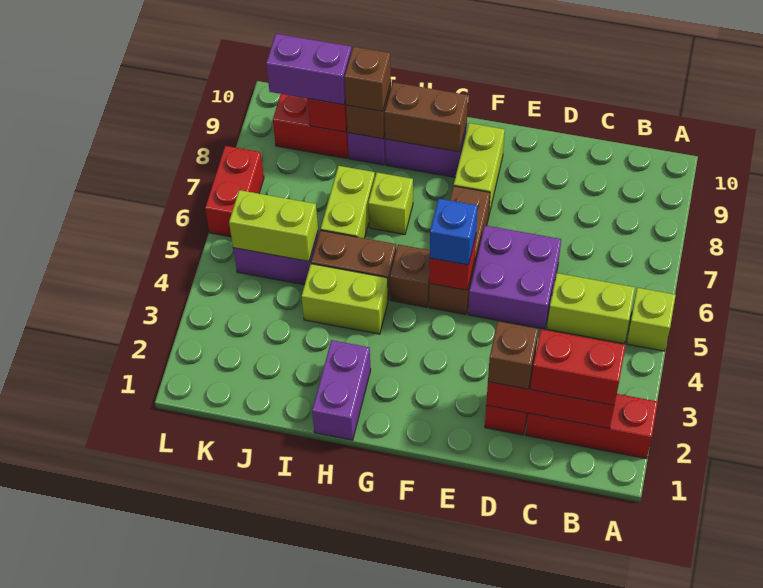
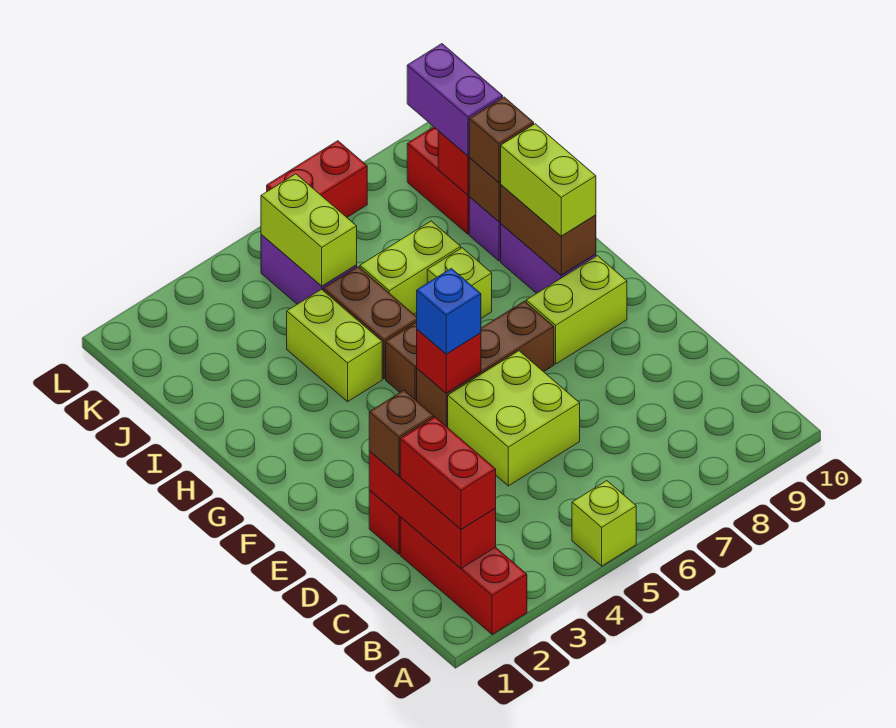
lime brick B5:C5 level 1 -> lime brick G9:H9 level 3
purple brick D5:E6 level 1 -> lime brick D5:E6 level 1
purple brick H1:H2 level 1 -> none

